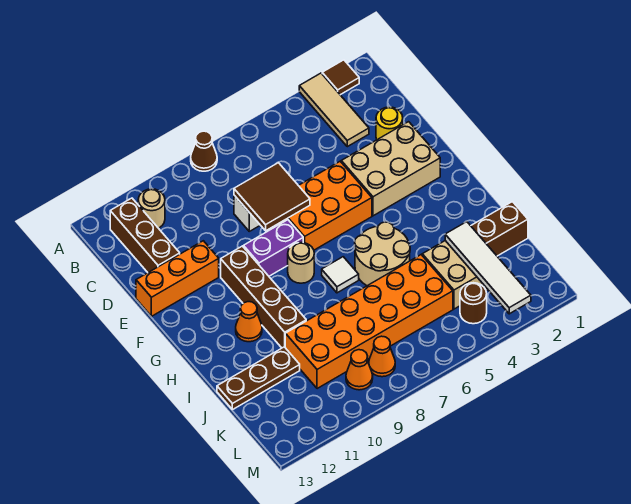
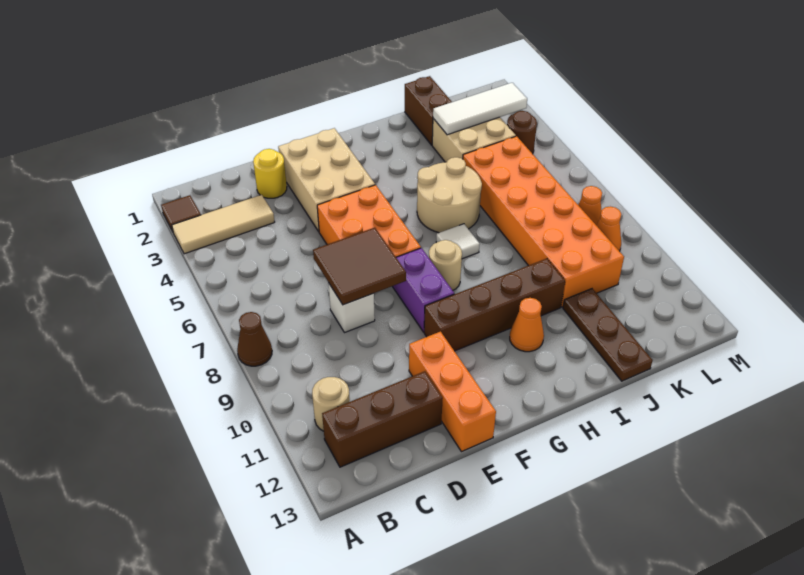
white tile J3:M3 level 2 -> white tile J3:L3 level 2

